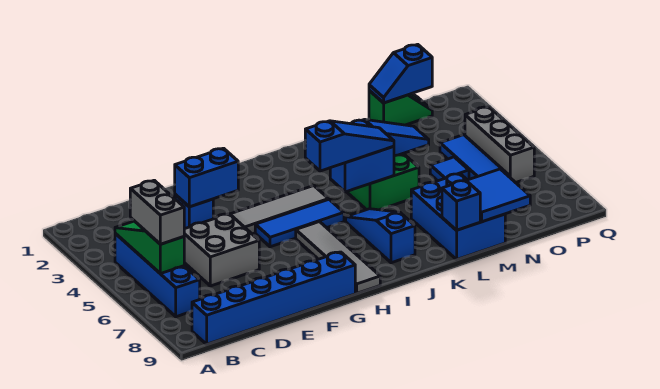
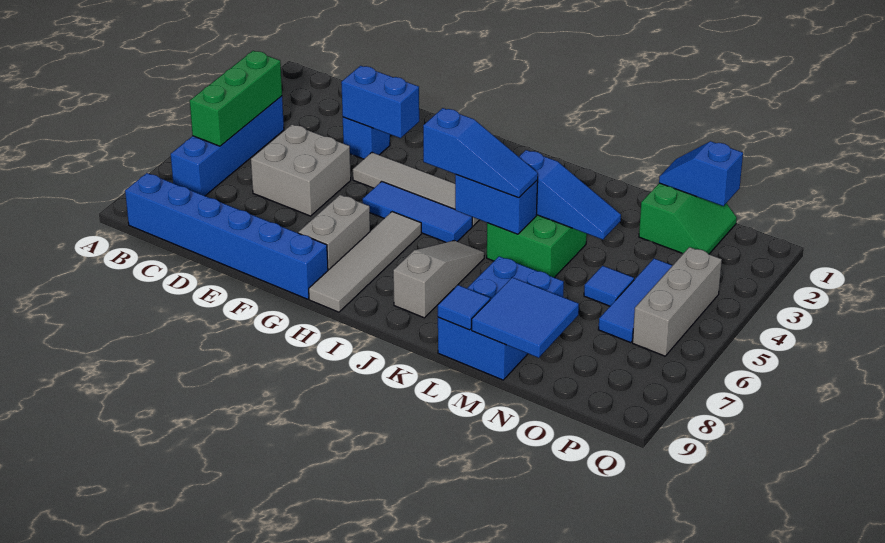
green slope B4:B6 level 2 top 6 -> green brick B4:B6 level 2
grey brick B5:B6 level 3 -> grey brick G7:G8 level 1
blue slope J6:J8 level 1 top 8 -> grey slope J6:J8 level 1 top 8
blue brick L9 level 2 -> blue tile L9 level 2
green slope N1:O1 level 1 top N -> green slope N1:O2 level 1 top N

